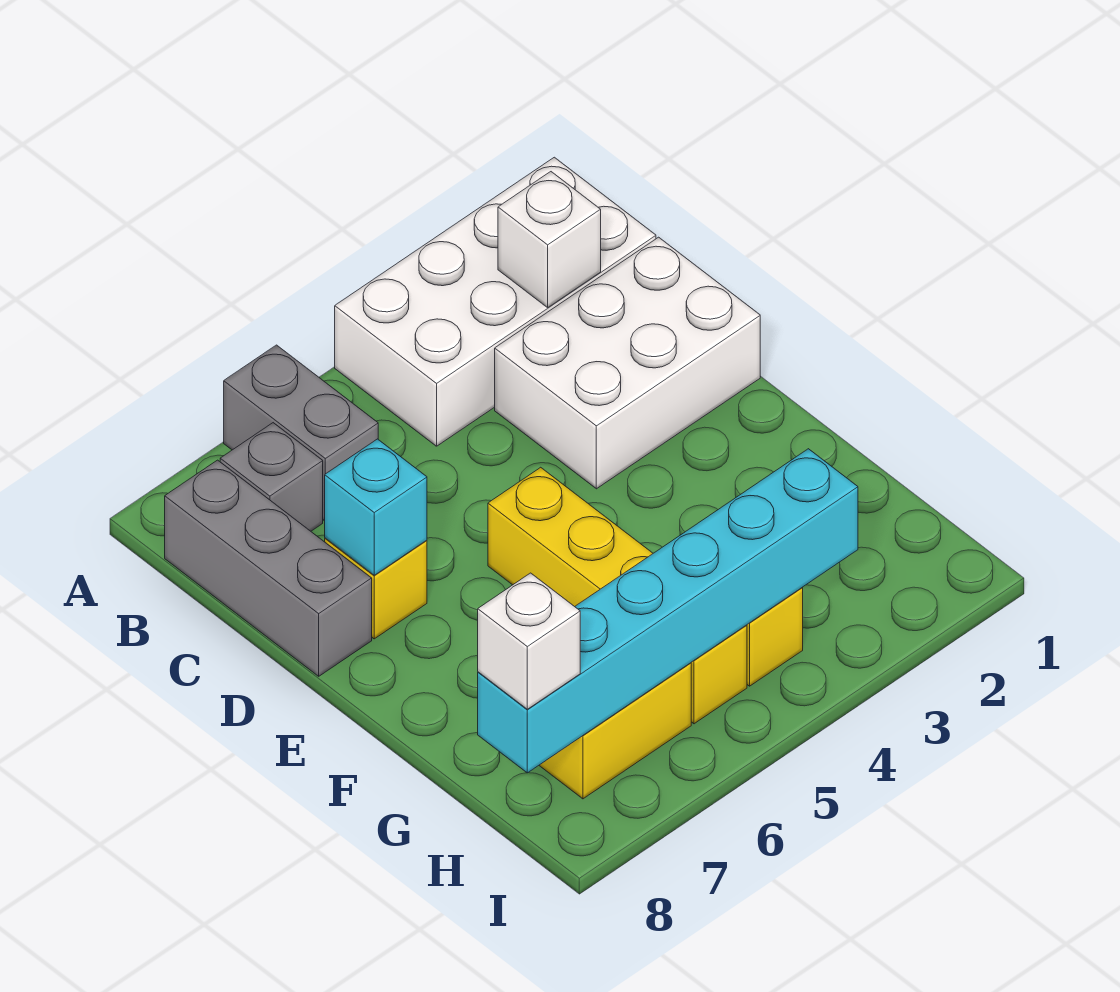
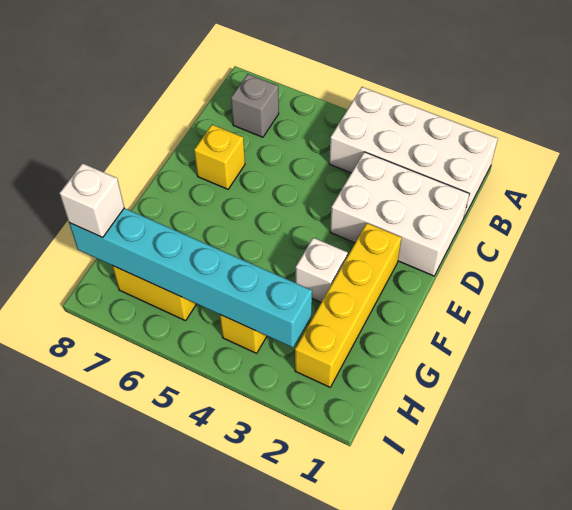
grey brick A6:B6 level 1 -> none
white brick B2 level 2 -> white brick F3 level 1
grey brick B8:D8 level 1 -> none
cyan brick D7 level 2 -> none
yellow brick E5:H5 level 1 -> yellow brick E2:H2 level 1

